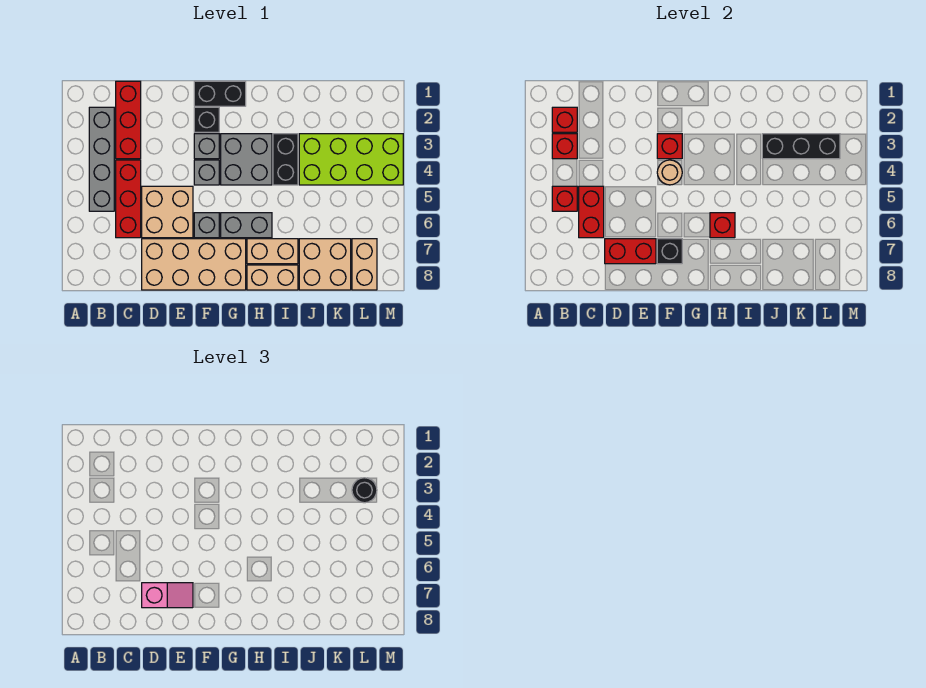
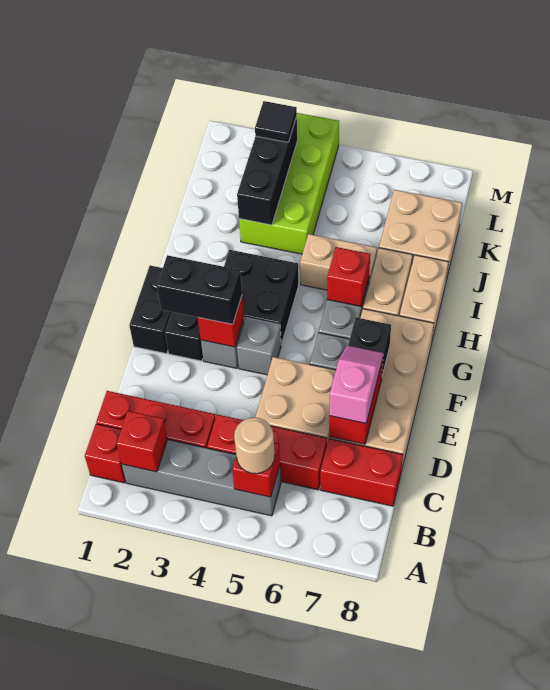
red brick B3 level 2 -> red brick B1 level 1
red brick C5:C6 level 2 -> red brick C7:C8 level 1
tan round brick F4 level 2 -> tan round brick B5 level 3
grey brick G3:H4 level 1 -> black brick G3:H4 level 1
black brick I3:I4 level 1 -> black brick F2:F3 level 3
black round brick L3 level 3 -> black tile L3 level 3
tan brick L7:L8 level 1 -> tan brick I5:I6 level 1

